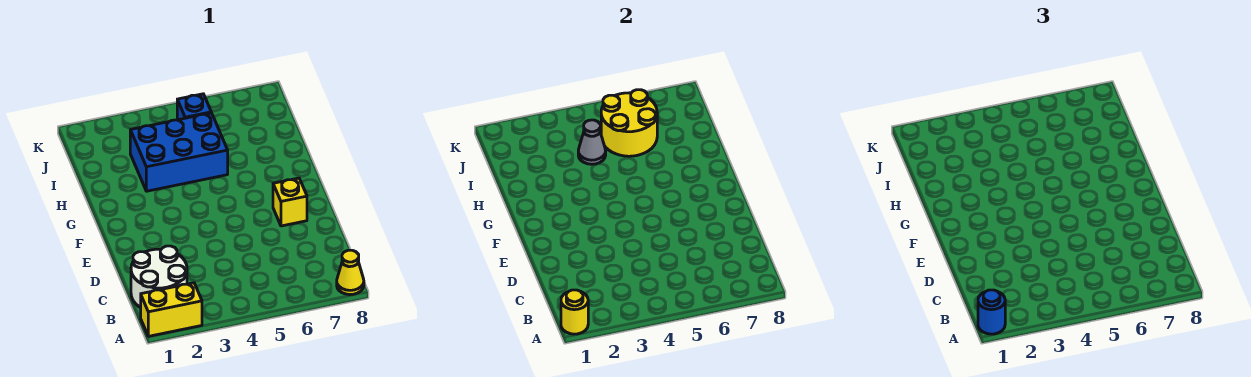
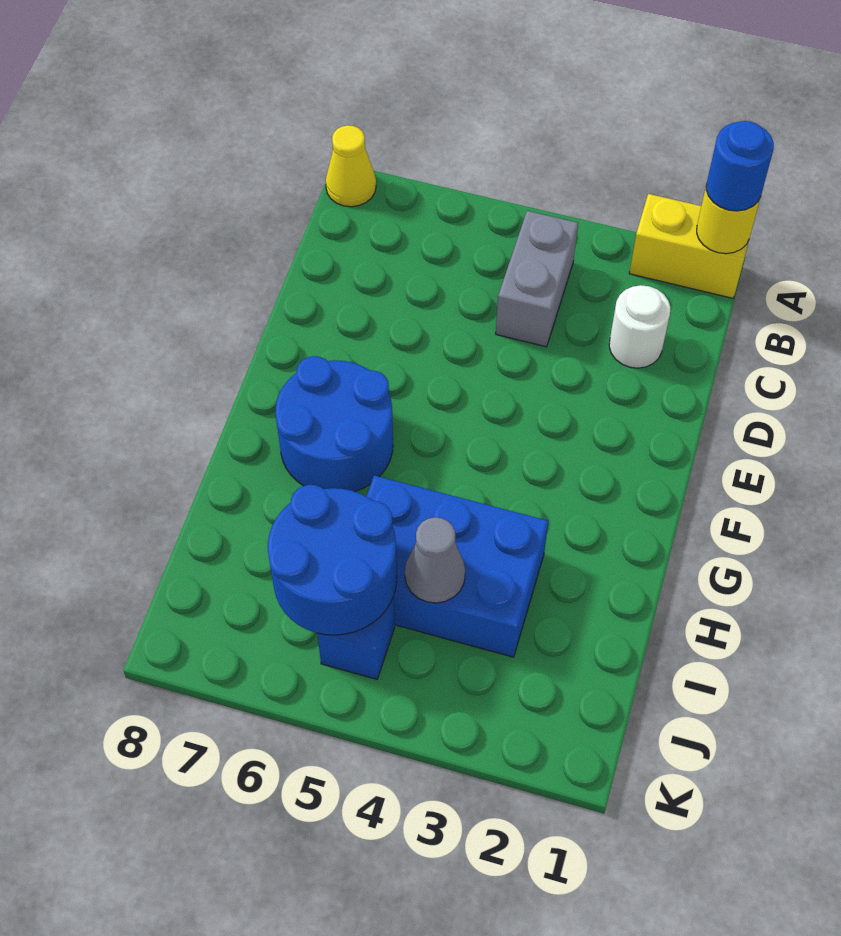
white round brick B1:C2 level 1 -> white round brick C2 level 1
none -> grey brick B4:C4 level 1
yellow brick E7 level 1 -> none
none -> blue round brick F6:G7 level 1
yellow round brick I5:J6 level 2 -> blue round brick I5:J6 level 2

